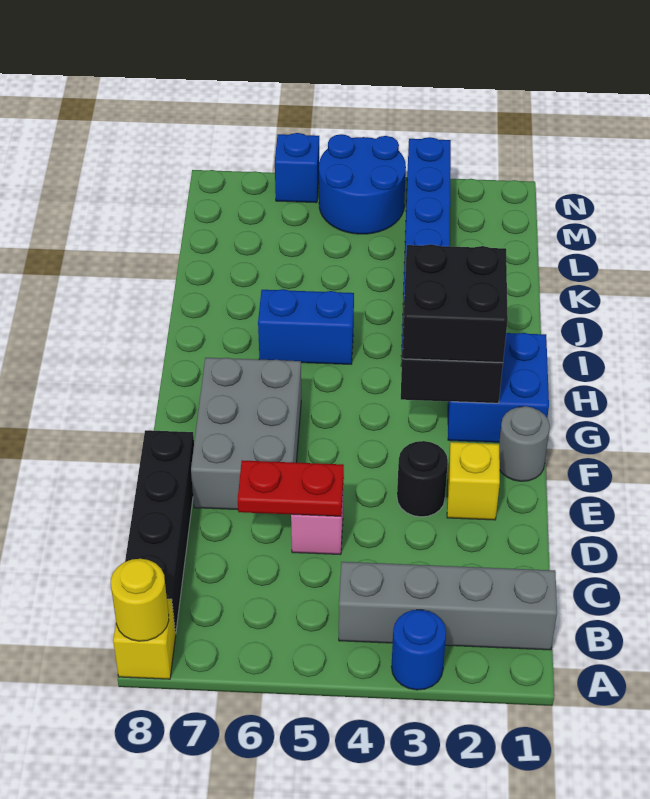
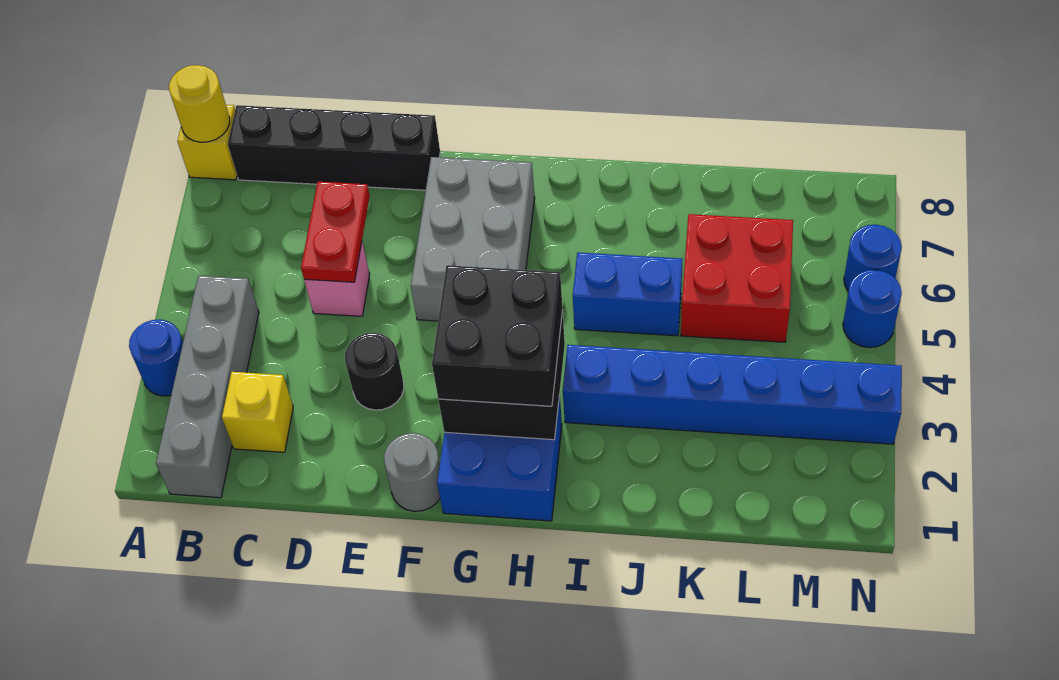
yellow brick E2 level 1 -> yellow brick C2 level 1
grey brick E6:G7 level 1 -> grey brick F5:G7 level 1
blue brick I5:I6 level 1 -> blue brick I5:J5 level 1
none -> red brick K5:L6 level 1
blue round brick M4:N5 level 1 -> blue round brick N5 level 1
blue brick N6 level 1 -> blue round brick N6 level 1

